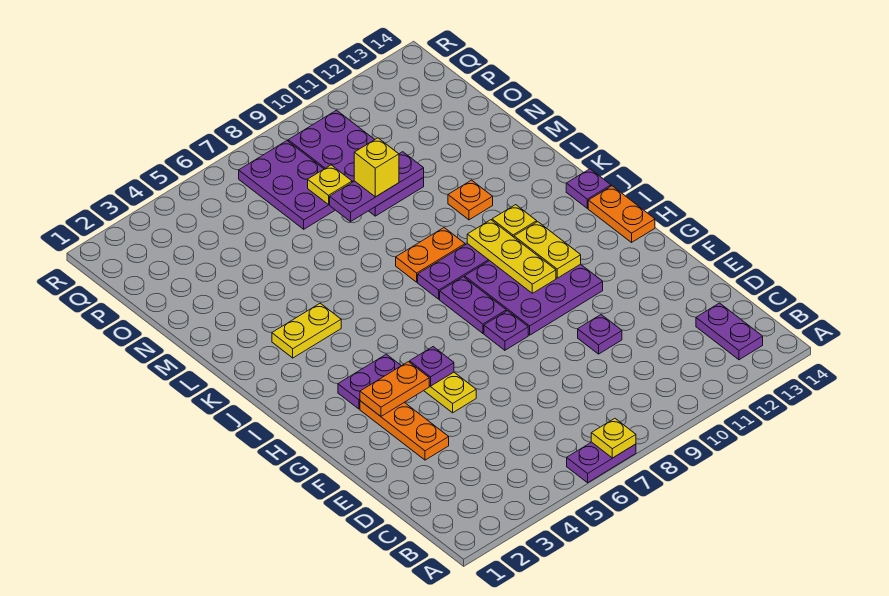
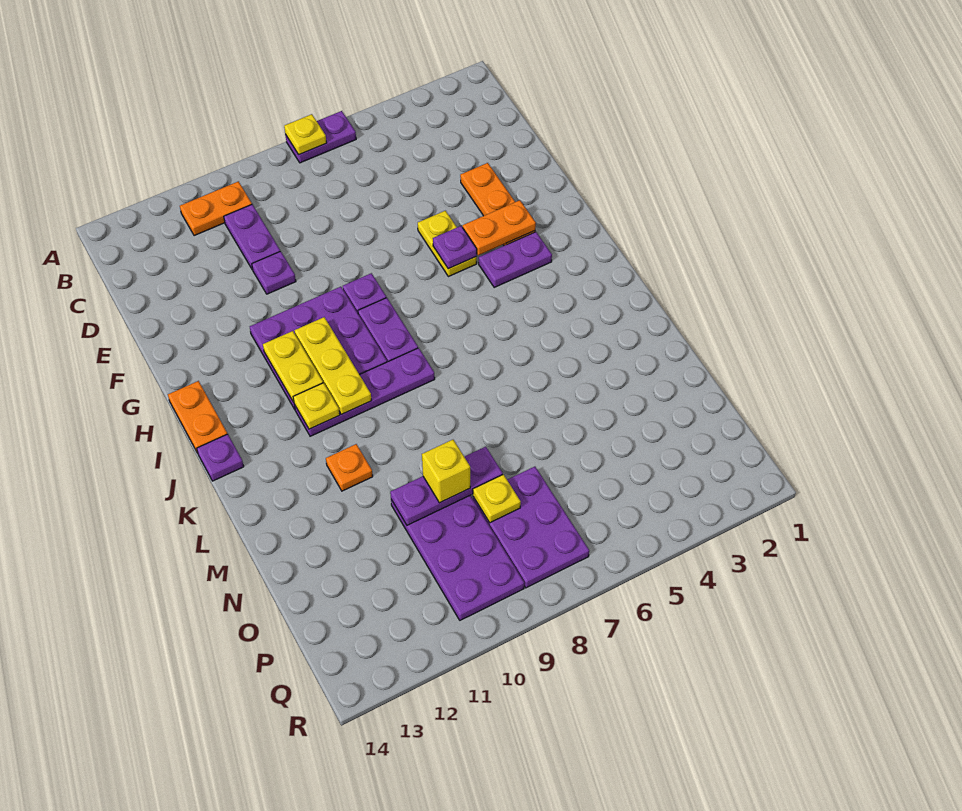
purple plate B13:C13 level 1 -> purple plate C10:D10 level 1
yellow plate K3:K4 level 1 -> none
orange plate K8:K9 level 1 -> orange plate B10:B11 level 1

